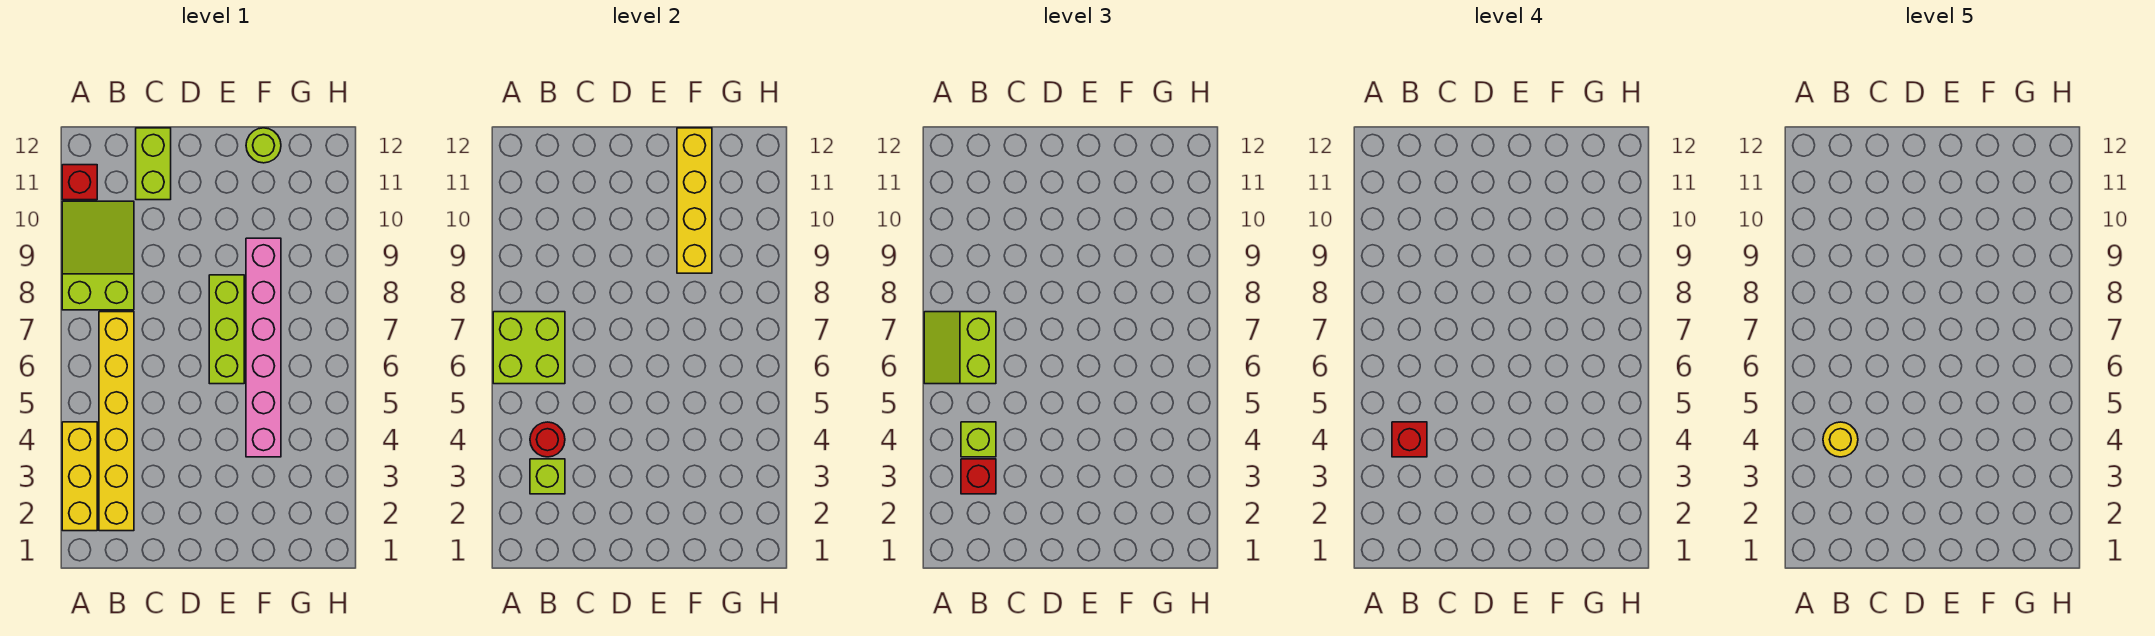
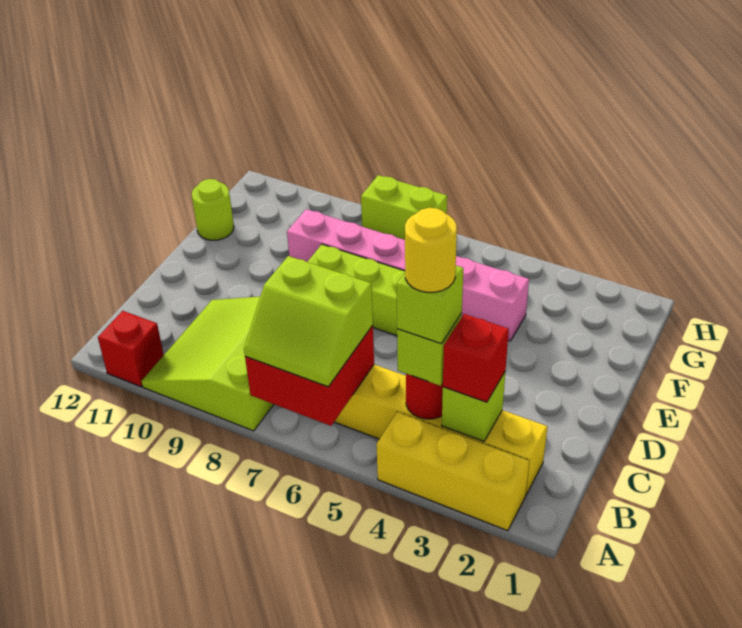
lime brick A6:B7 level 2 -> red brick A6:B7 level 2
lime slope A8:B10 level 1 top 8 -> lime slope A8:C10 level 1 top 8
red brick B4 level 4 -> lime brick B4 level 4
lime brick C11:C12 level 1 -> lime brick H7:H8 level 1
yellow brick F9:F12 level 2 -> none

